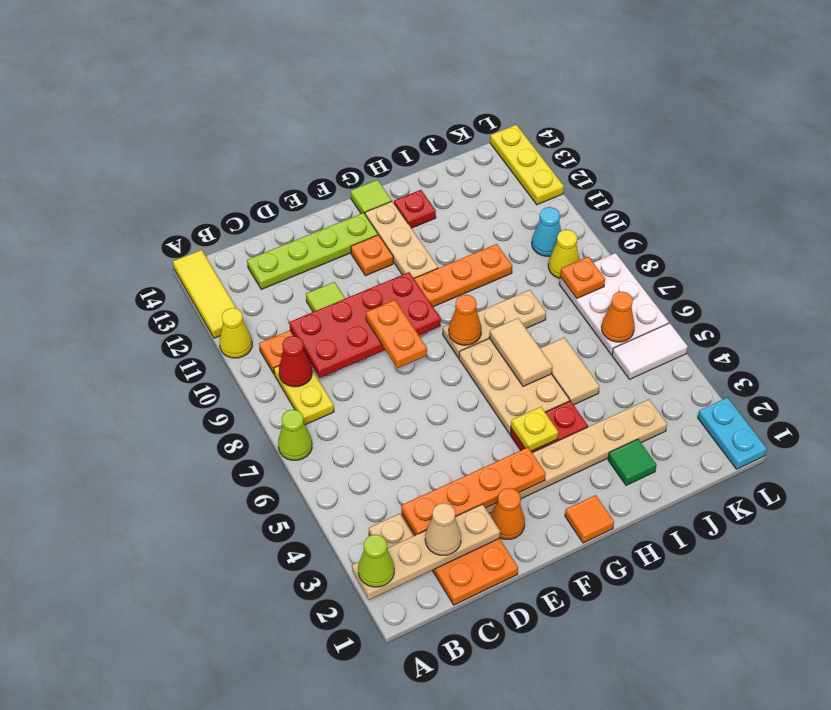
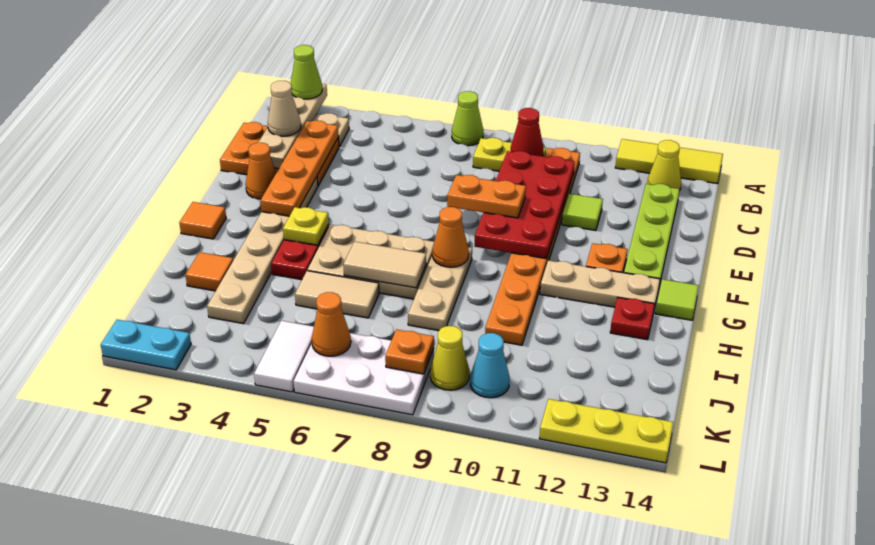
yellow cone A11 level 1 -> yellow cone B13 level 1
green tile I2 level 1 -> orange tile I2 level 1

